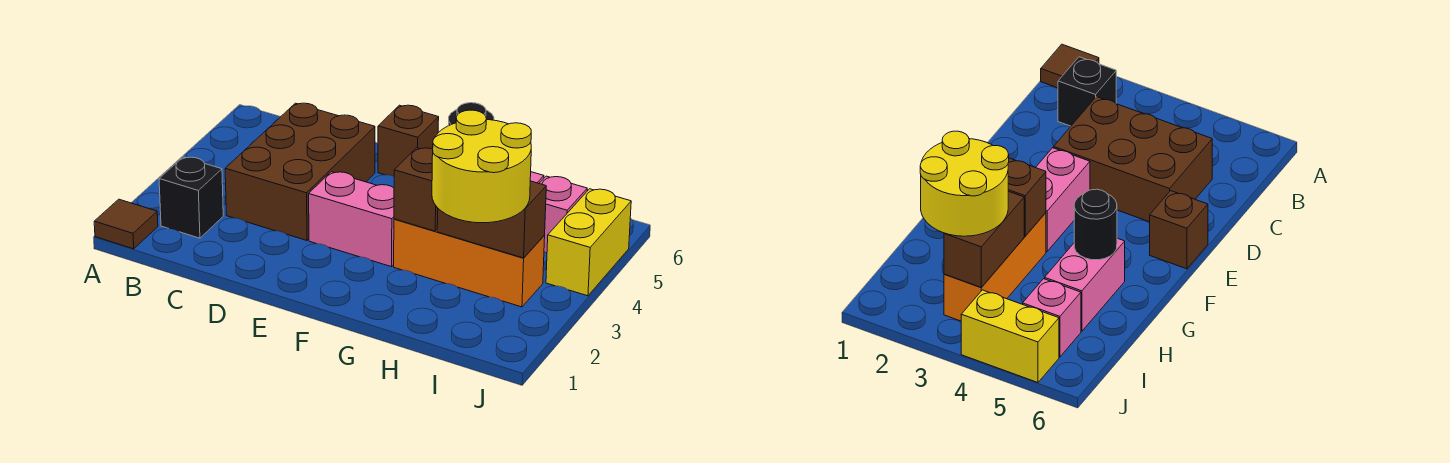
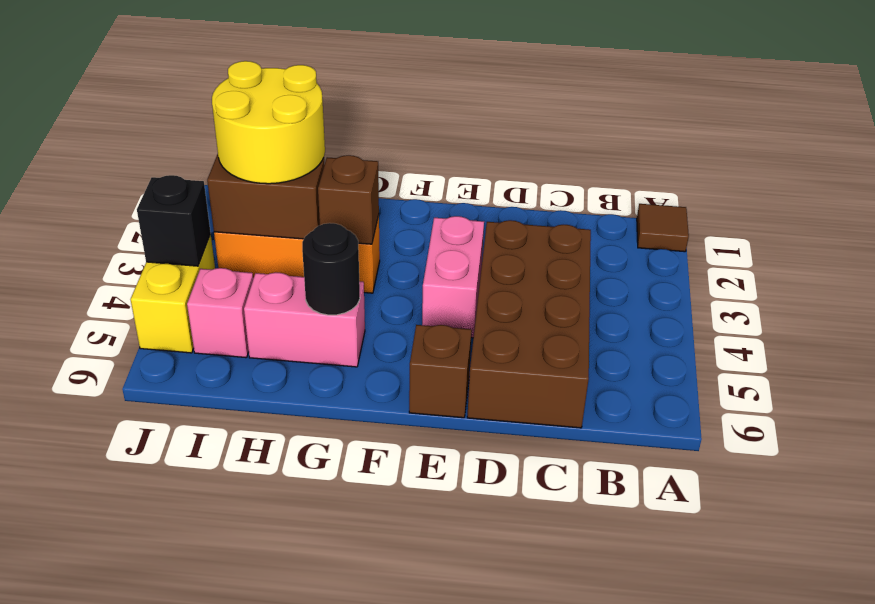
black brick B2 level 1 -> black brick J4 level 2
brown brick C3:D5 level 1 -> brown brick C3:D6 level 1
pink brick E3:F3 level 1 -> pink brick E3:E4 level 1

